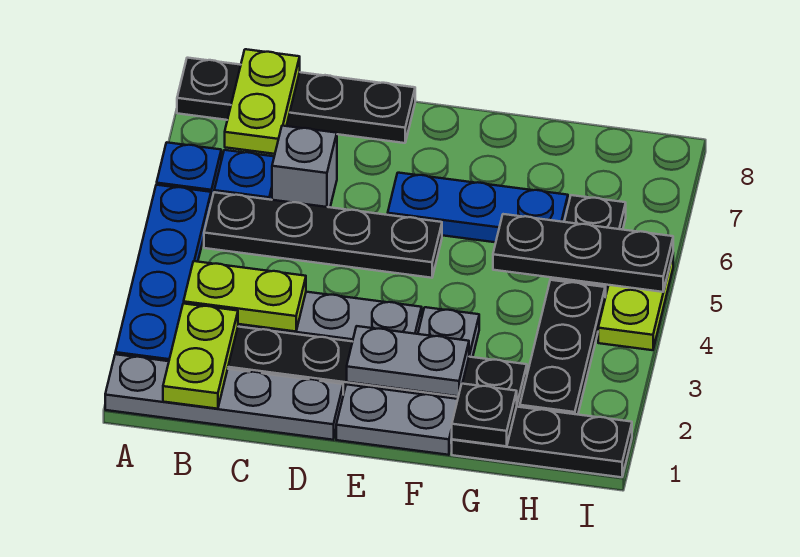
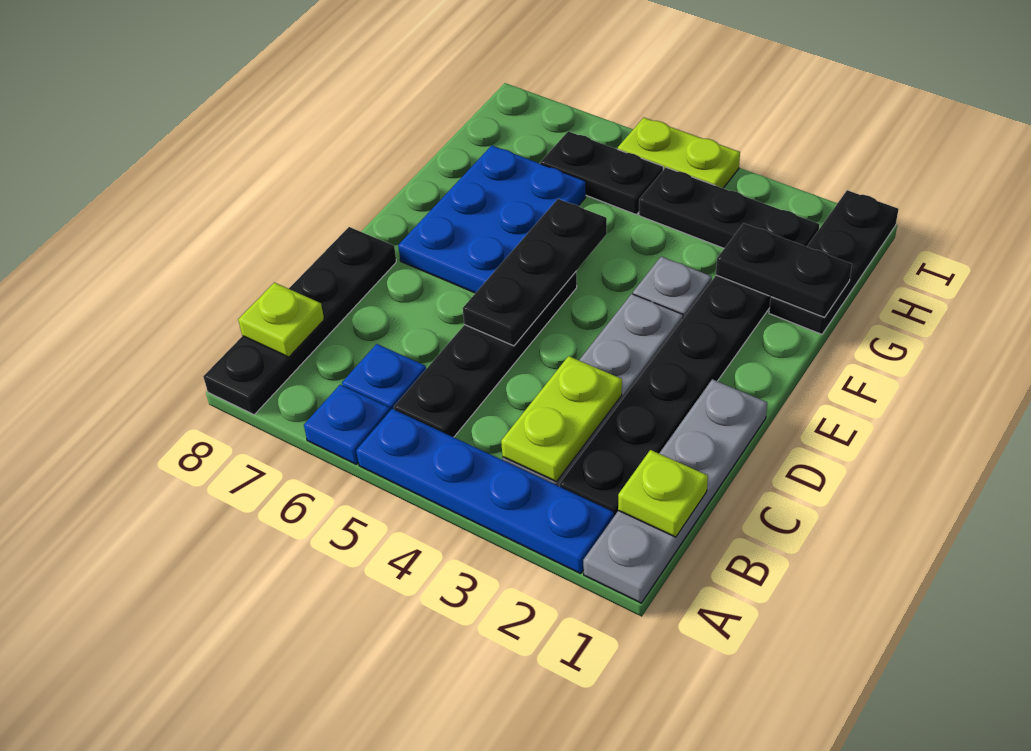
lime plate B1:B2 level 2 -> lime plate B1 level 2
lime plate B7:B8 level 2 -> lime plate B8 level 2
grey brick C6 level 1 -> none
grey plate E1:F1 level 1 -> none
grey plate E2:F2 level 2 -> none
blue plate E6:G6 level 1 -> blue plate E6:G7 level 1
black plate G1 level 2 -> black plate G1:G2 level 2
black plate G5:I5 level 2 -> black plate D5:F5 level 2

